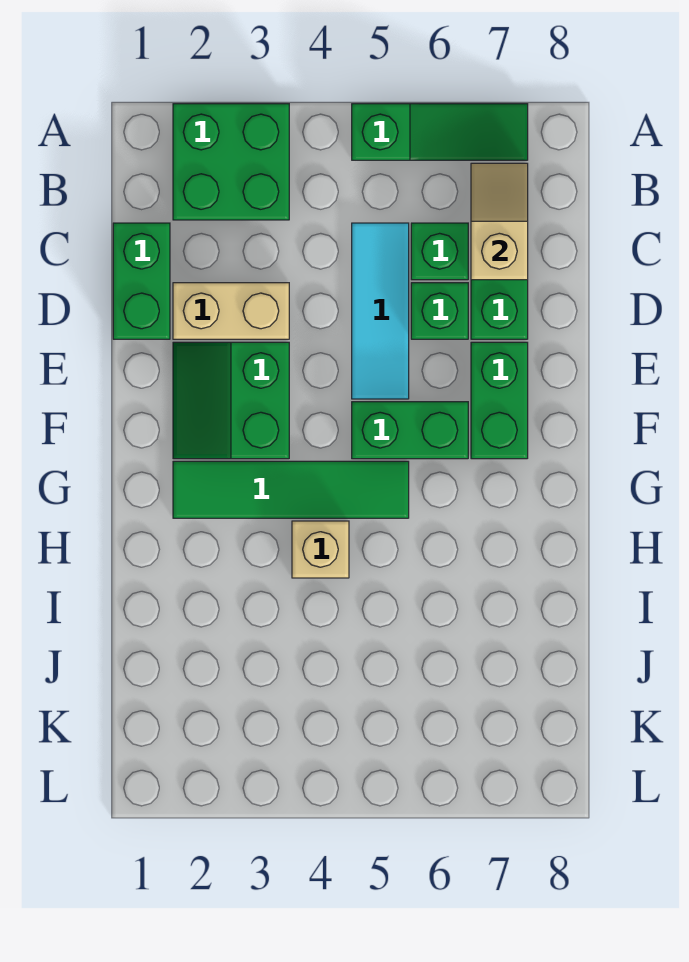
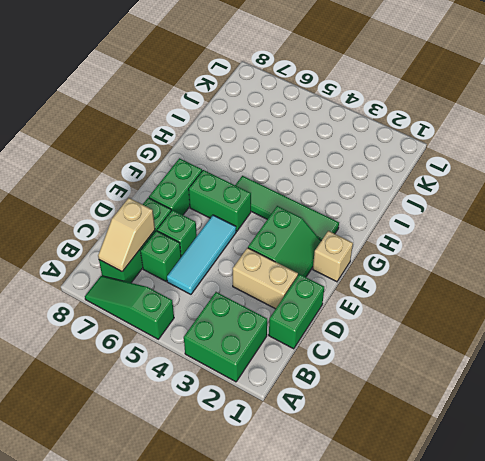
tan brick H4 level 1 -> tan brick F1 level 1

